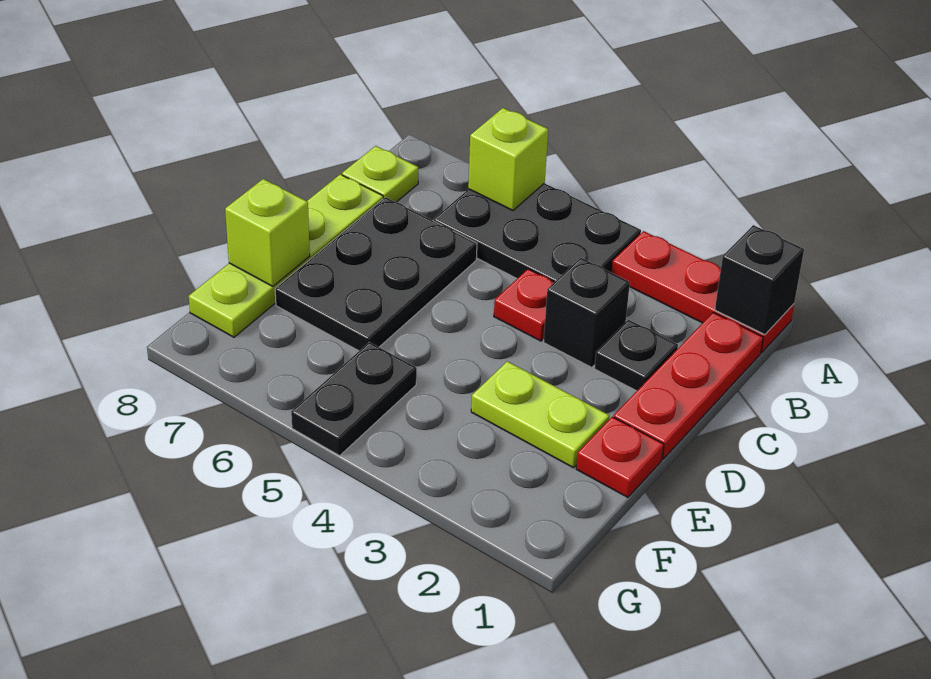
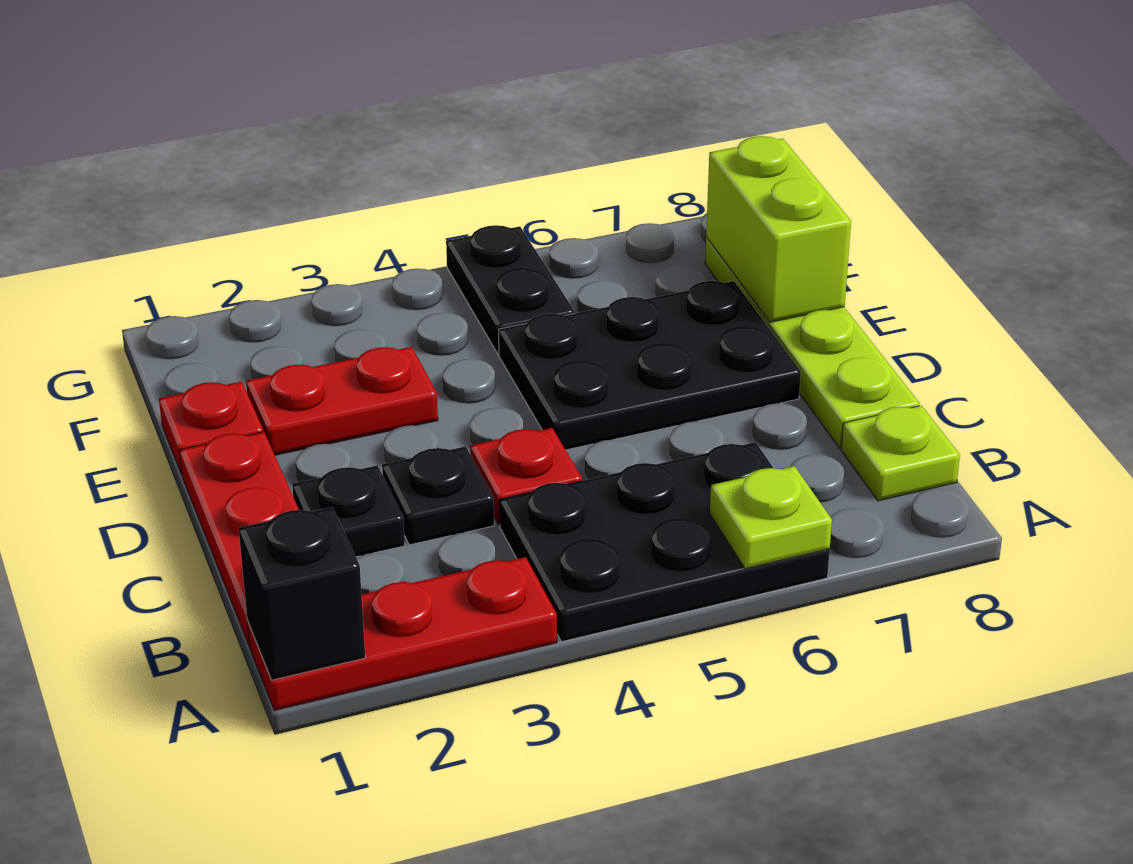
lime brick A6 level 2 -> lime plate A6 level 2
black brick C3 level 1 -> black plate C3 level 1
black plate C6:E7 level 1 -> black plate D5:E7 level 1
lime plate E2:E3 level 1 -> red plate E2:E3 level 1
lime brick E8 level 2 -> lime brick E8:F8 level 2

